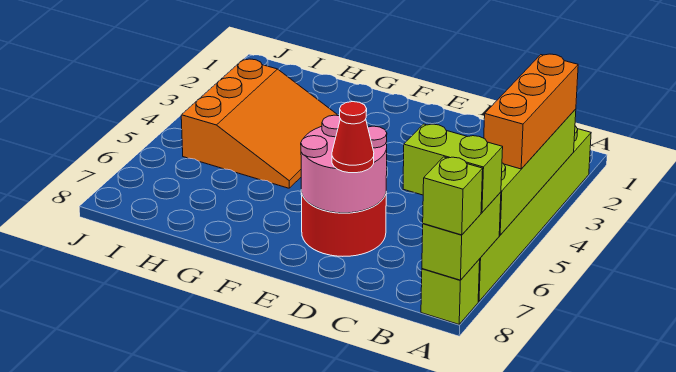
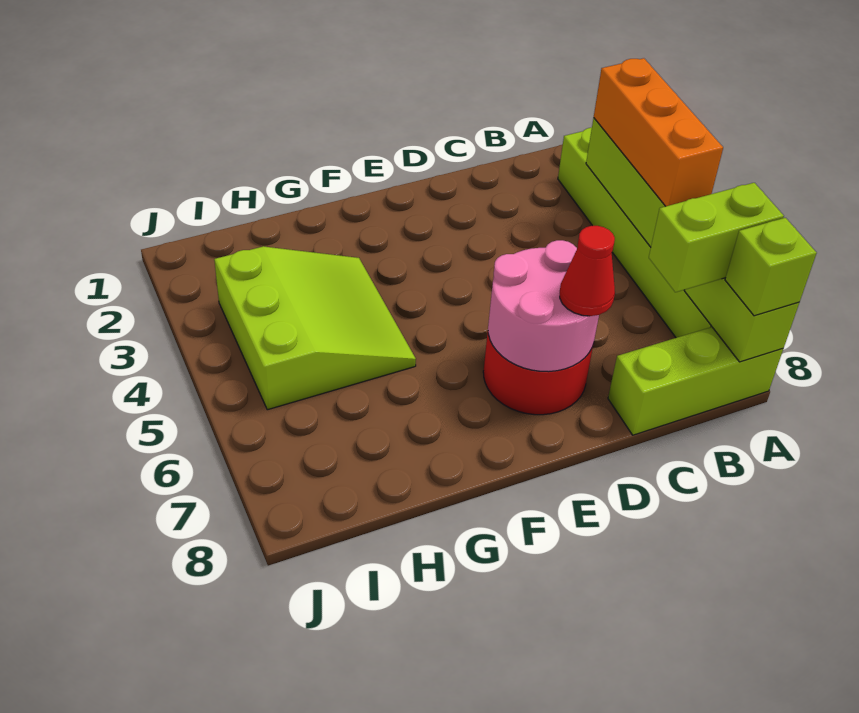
lime brick A8 level 1 -> lime brick A8:C8 level 1
orange slope G3:I5 level 1 top I -> lime slope G3:I5 level 1 top I

